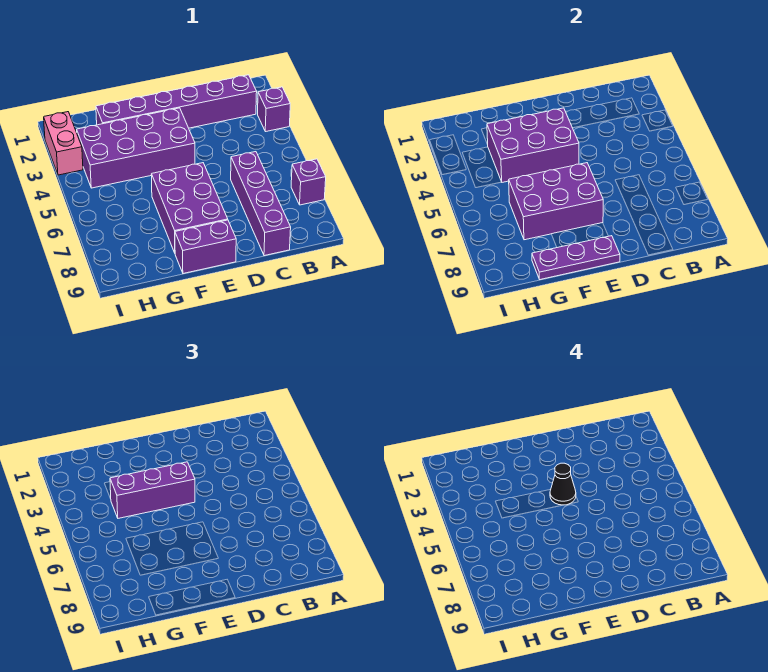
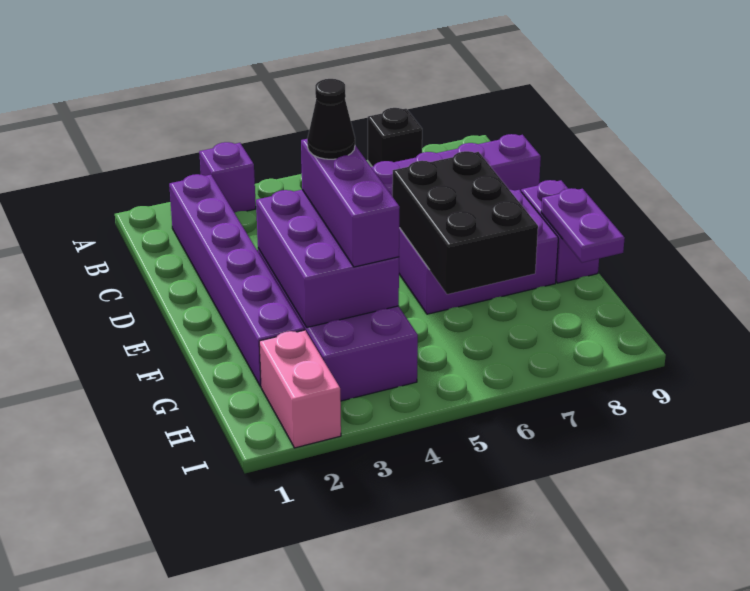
purple brick A7 level 1 -> black brick A7 level 1
purple brick E6:G7 level 2 -> black brick E6:G7 level 2
purple plate E9:G9 level 2 -> purple plate F9:G9 level 2
pink brick I2:I3 level 1 -> pink brick H2:I2 level 1

